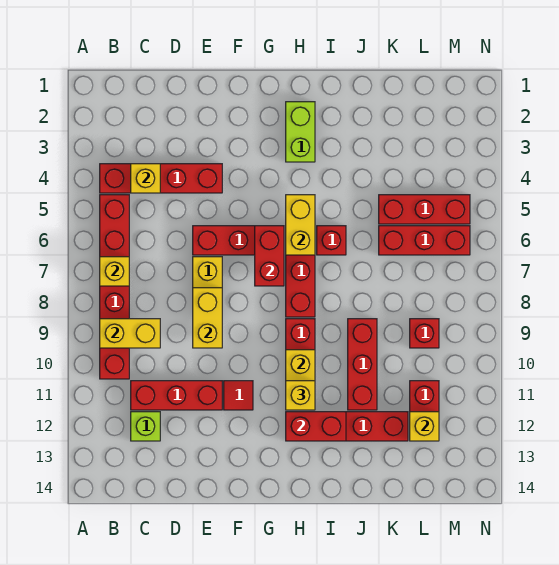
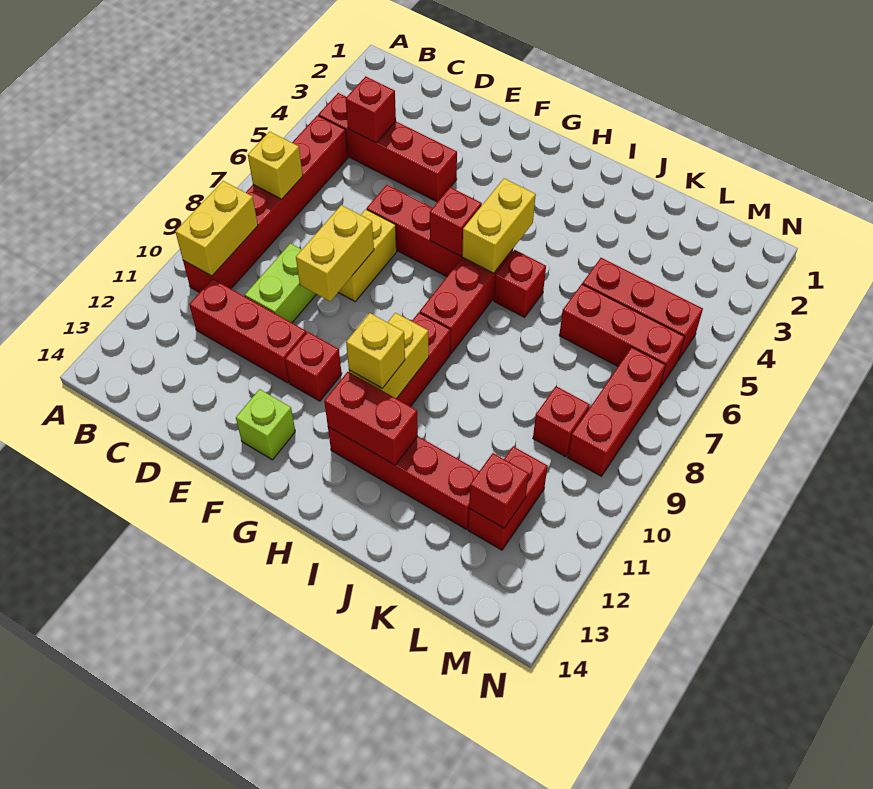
yellow brick B9:C9 level 2 -> yellow brick B9:B10 level 2
yellow brick C4 level 2 -> red brick C4 level 2
lime brick C12 level 1 -> lime brick F13 level 1
red tile F11 level 1 -> red brick F11 level 1
red brick G6:G7 level 2 -> red brick G6 level 2
lime brick H2:H3 level 1 -> lime brick D9:D10 level 1
red brick J9:J11 level 1 -> red brick M7:M9 level 1
yellow brick L12 level 2 -> red brick L12 level 2

